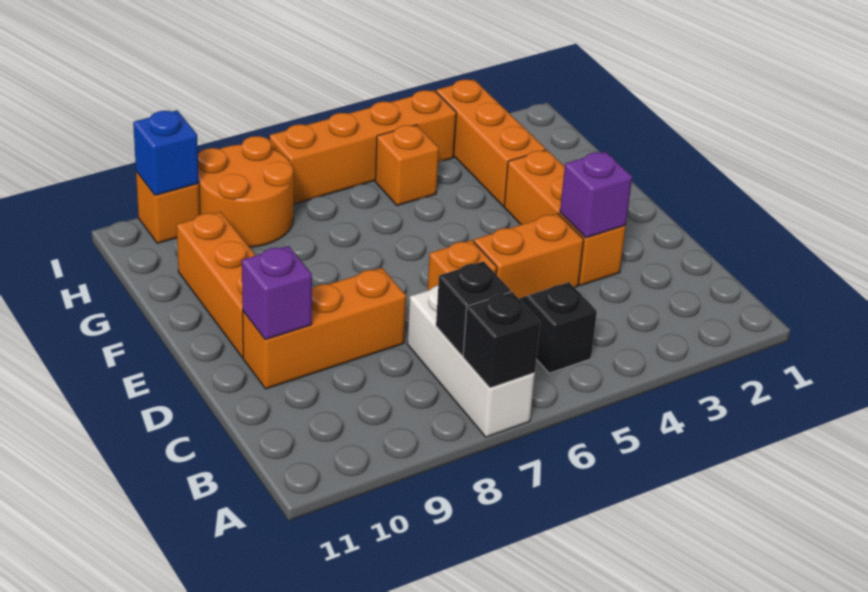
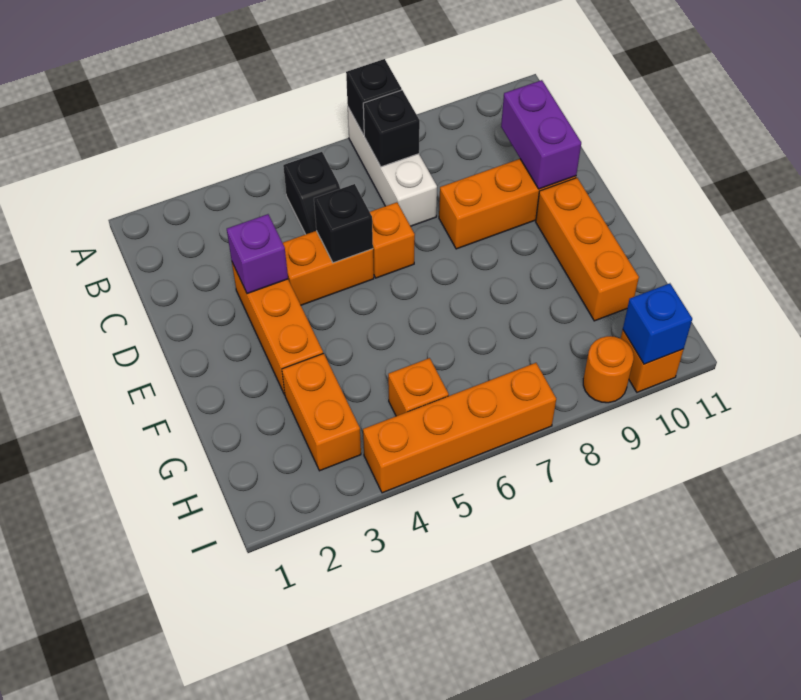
none -> black brick D5 level 2
purple brick D10 level 2 -> purple brick C10:D10 level 2
orange brick G3:I3 level 1 -> orange brick G3:H3 level 1
orange round brick H8:I9 level 1 -> orange round brick I9 level 1

